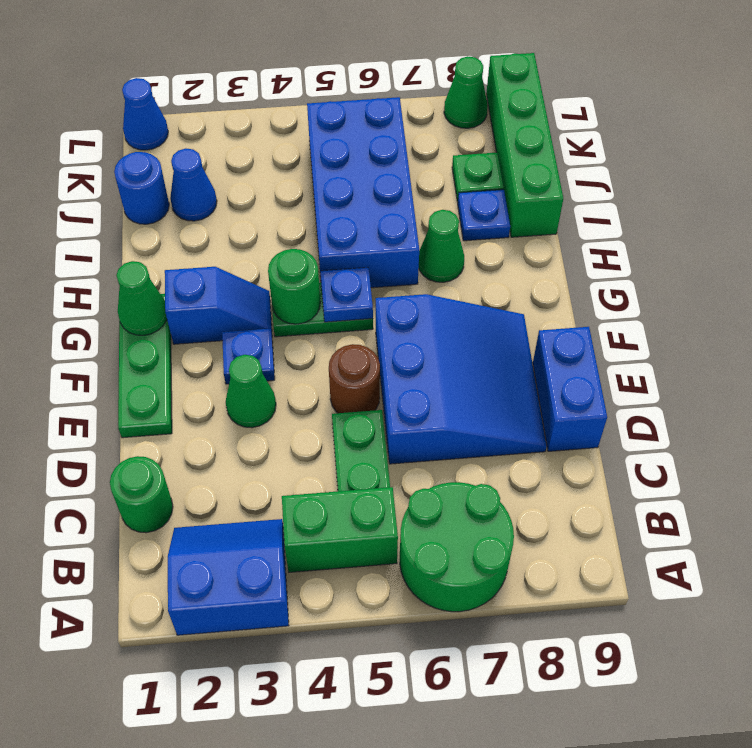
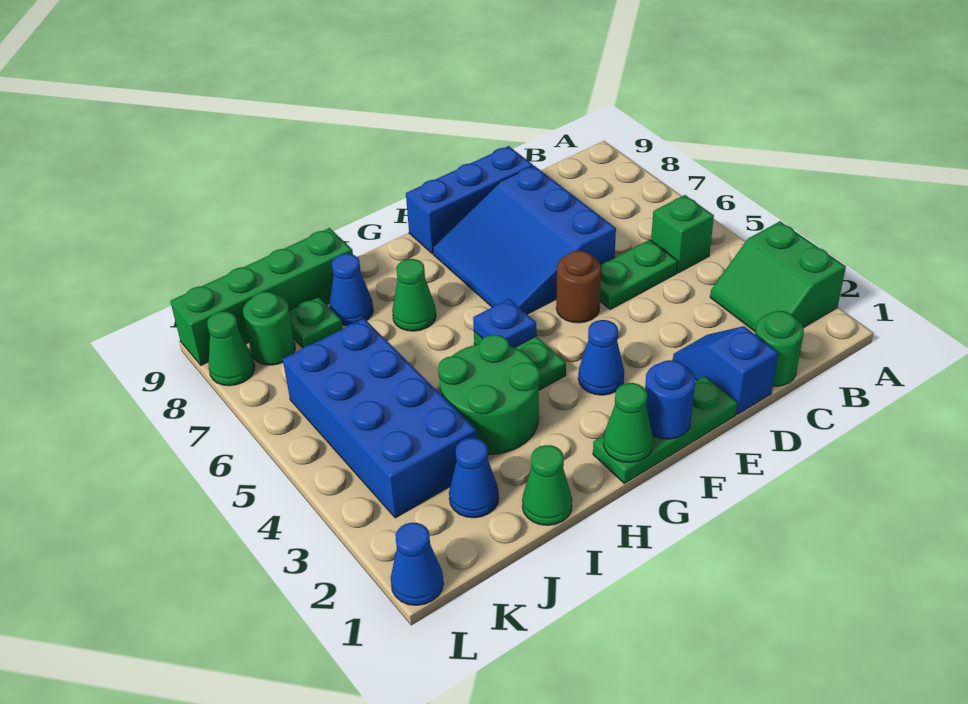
blue slope A2:B3 level 1 top A -> green slope A2:B3 level 1 top A
green round brick A6:B7 level 1 -> green round brick H3:I4 level 1
green brick B4:B5 level 1 -> green brick B5 level 1
blue slope D6:F8 level 1 top 6 -> blue slope D6:F8 level 1 top D
blue brick D9:E9 level 1 -> blue brick D9:F9 level 1
green cone E3 level 1 -> green cone I1 level 1
blue plate F3 level 1 -> blue cone F3 level 1
blue slope G2:G3 level 1 top 2 -> blue slope D1:D2 level 1 top 1
green round brick G4 level 2 -> green round brick K8 level 1
blue brick H5:K6 level 1 -> blue brick J3:K6 level 1
blue plate I8 level 1 -> blue cone I8 level 1
blue round brick J1 level 1 -> blue round brick F1 level 2

